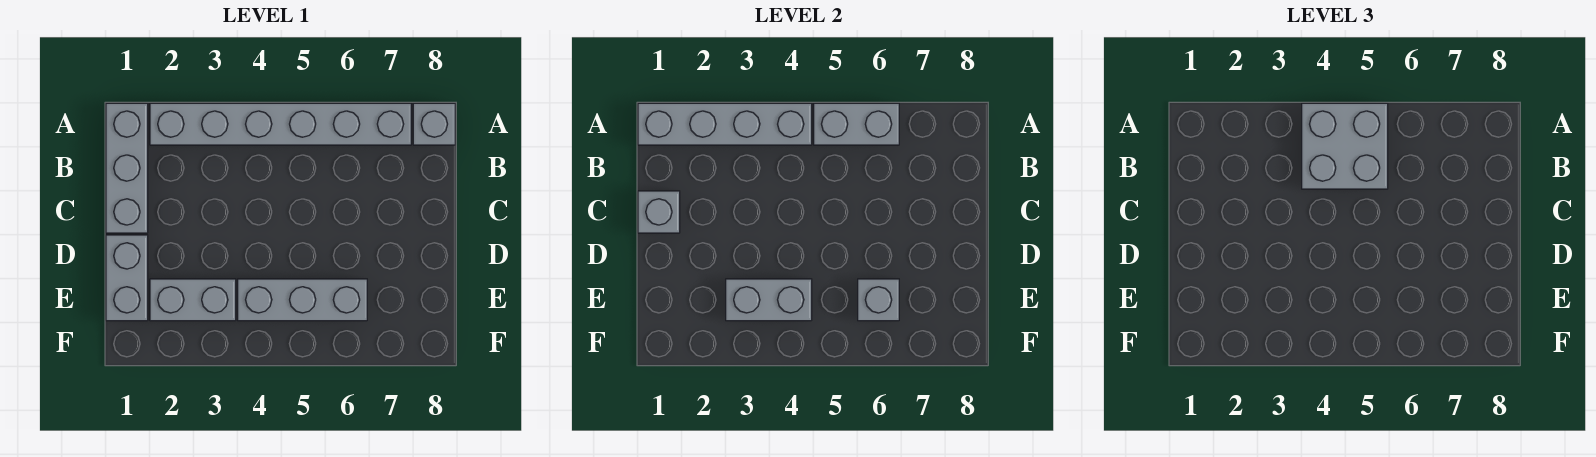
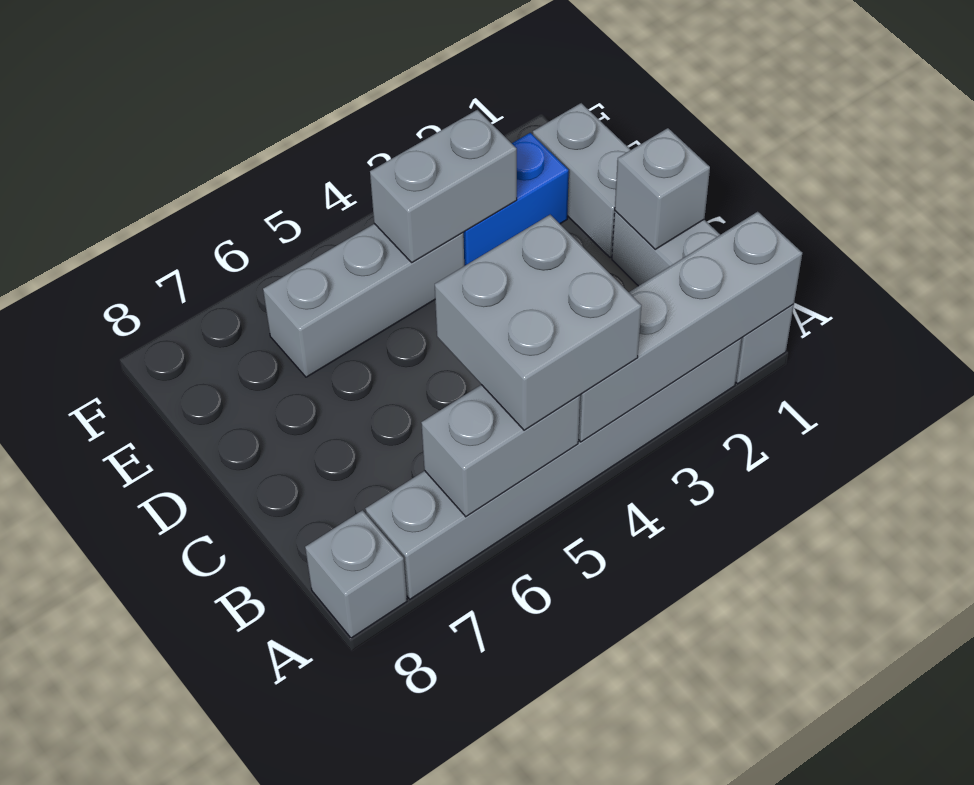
grey brick E2:E3 level 1 -> blue brick E2:E3 level 1
grey brick E6 level 2 -> none

